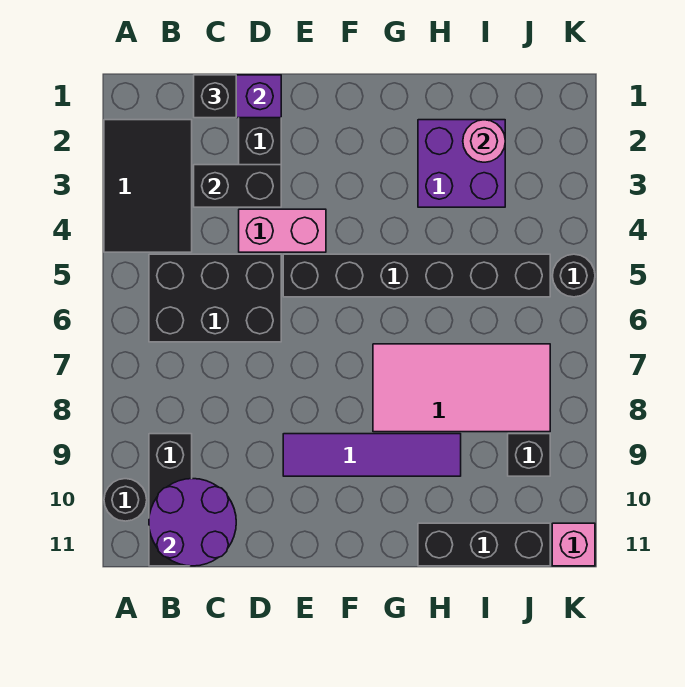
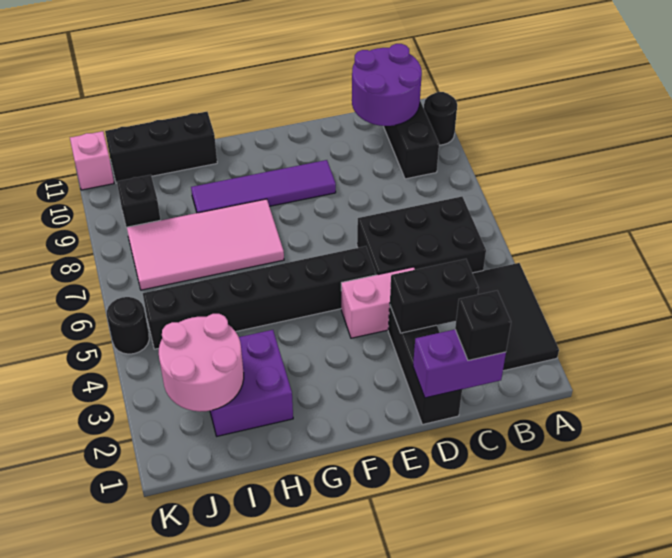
pink round brick I2 level 2 -> pink round brick I2:J3 level 2

